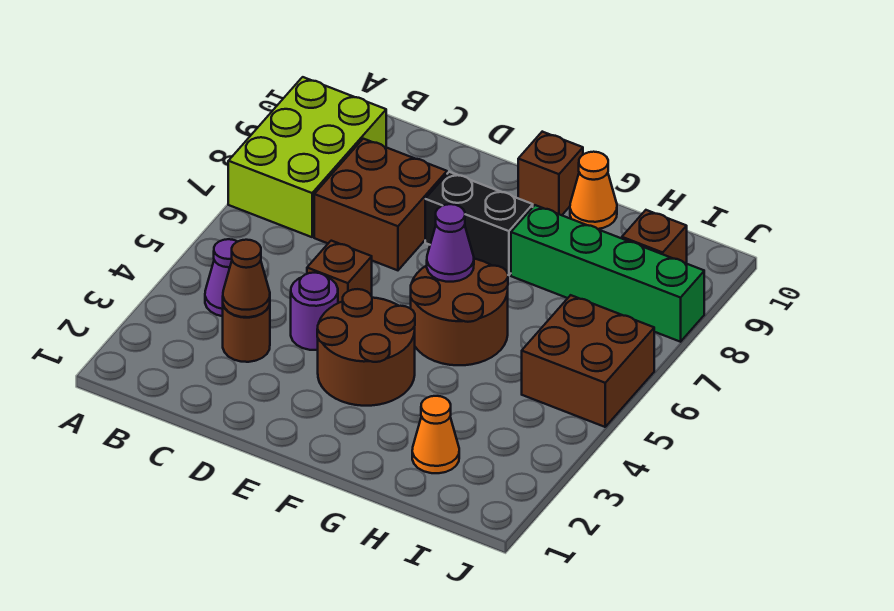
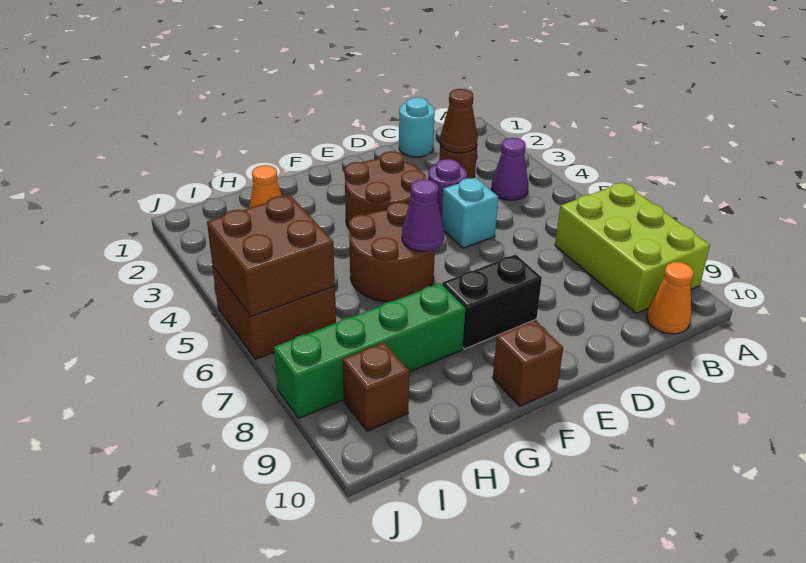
none -> cyan round brick C1 level 1
brown brick C7:D8 level 1 -> brown brick I5:J6 level 2
brown brick D5 level 1 -> cyan brick D5 level 1
orange cone G10 level 1 -> orange cone B10 level 1

